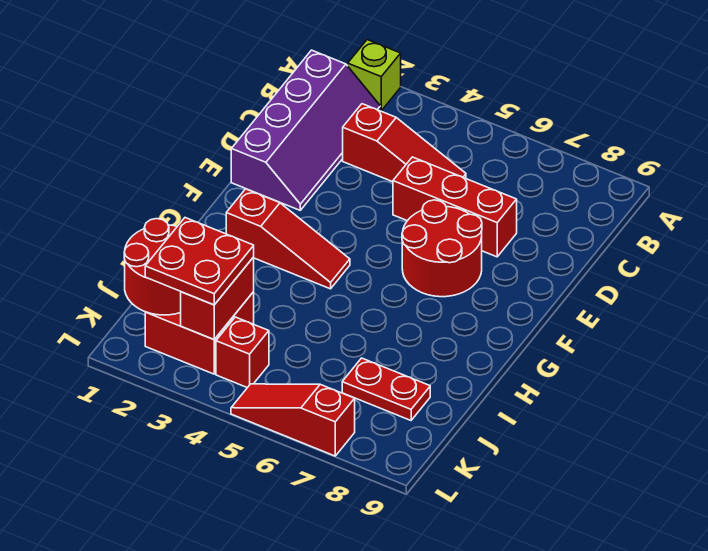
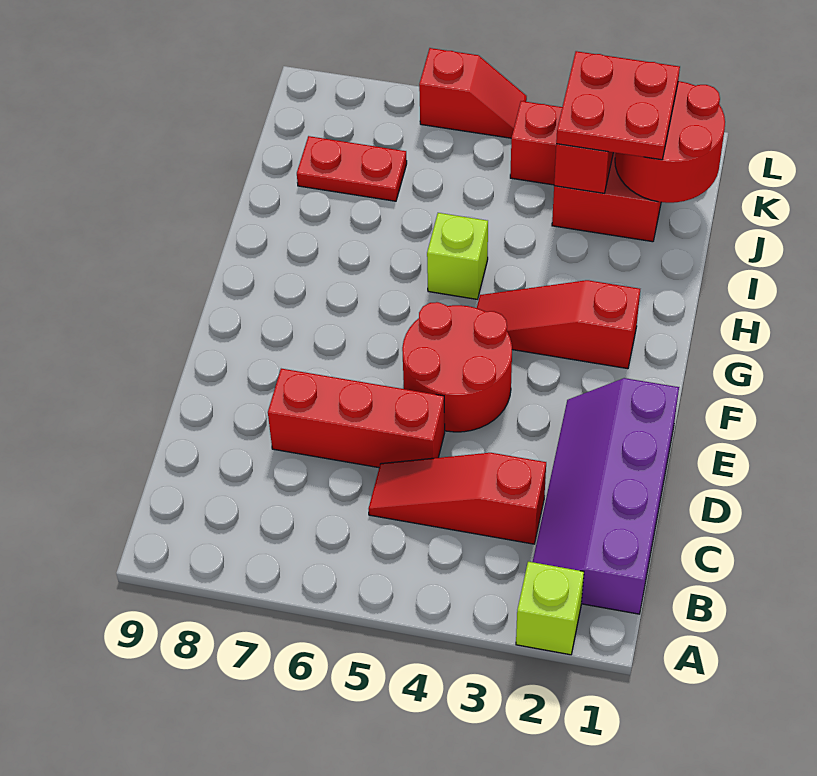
red round brick E6:F7 level 1 -> red round brick E4:F5 level 1
none -> lime brick H5 level 1
red slope L5:L7 level 1 top 7 -> red slope L5:L6 level 1 top 6

